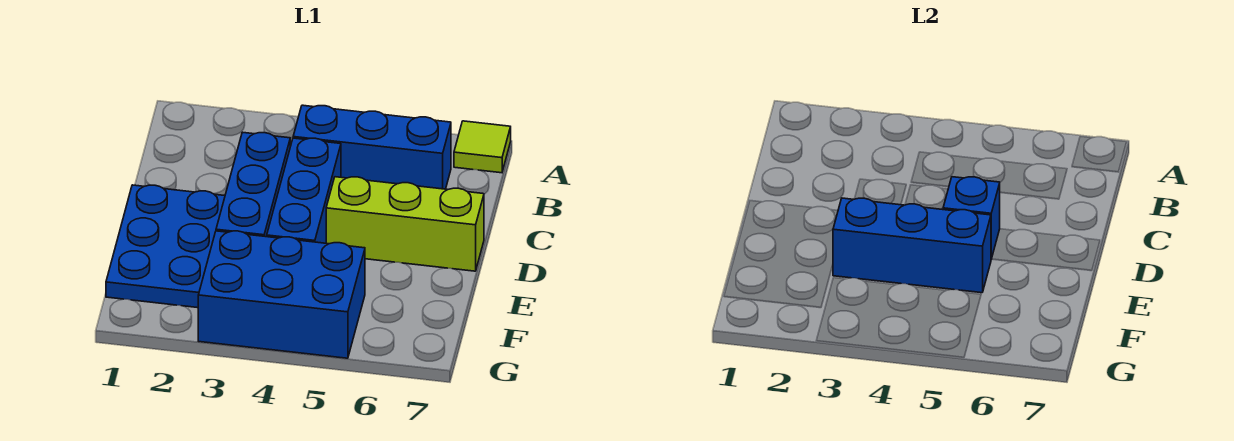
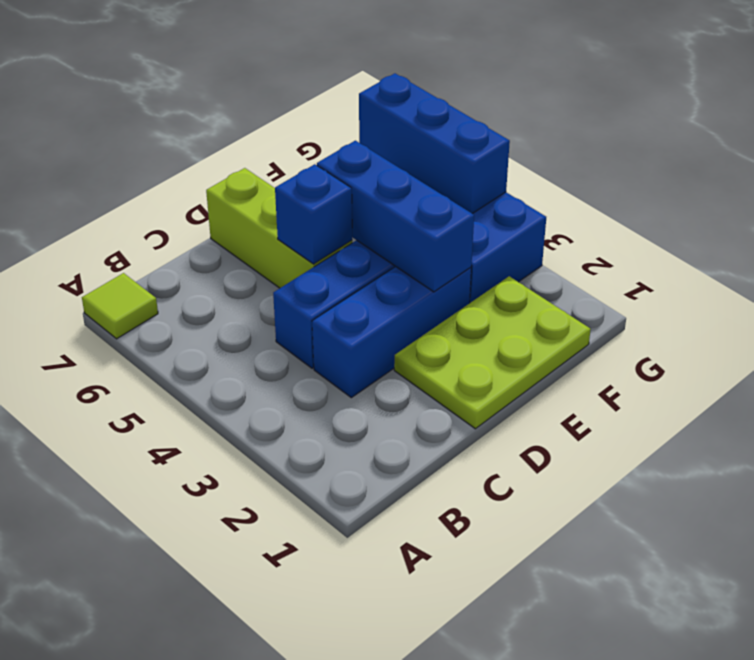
blue brick B4:B6 level 1 -> blue brick G4:G6 level 2
blue plate D1:F2 level 1 -> lime plate D1:F2 level 1

